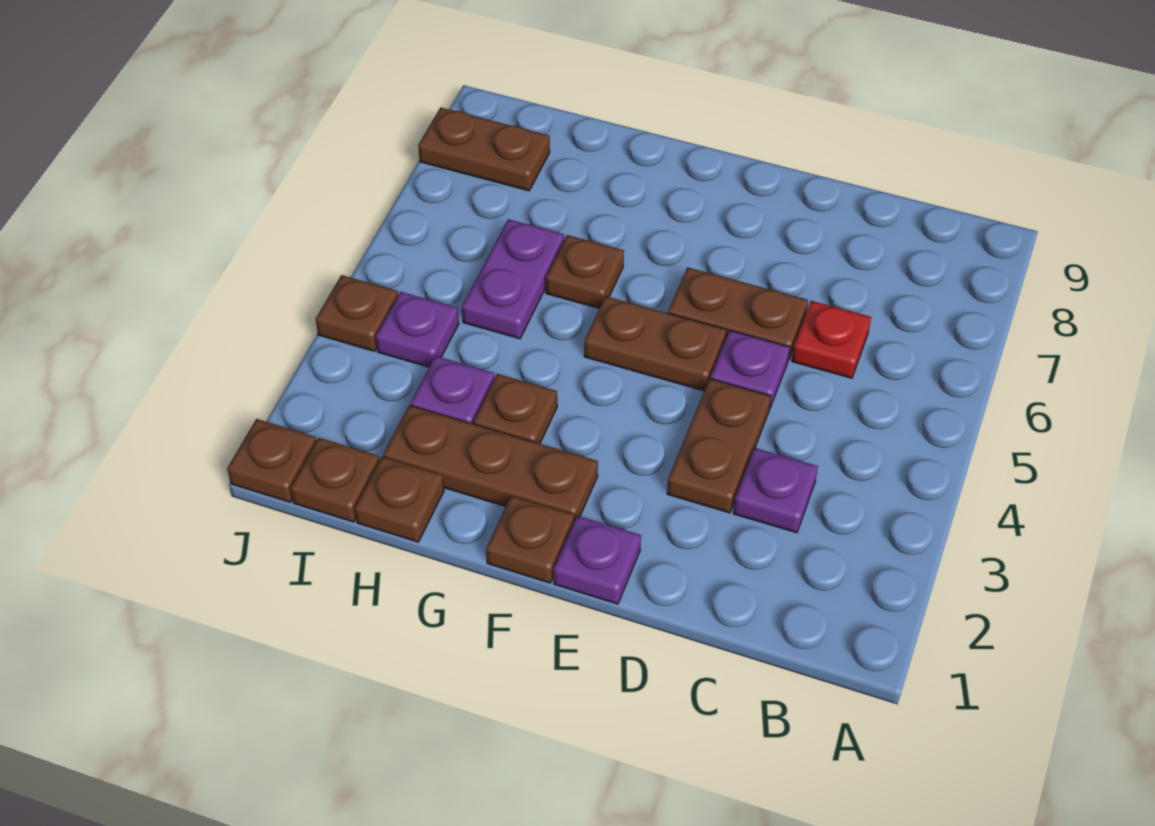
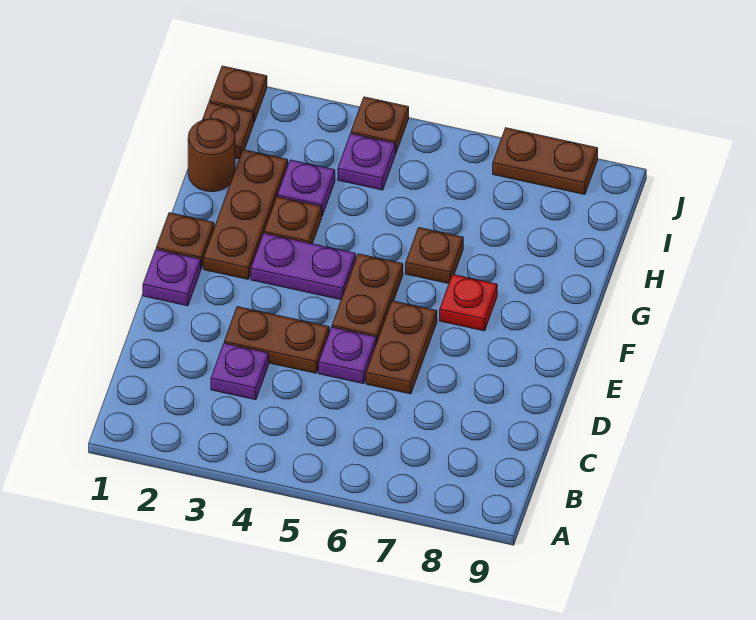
red plate C6 level 1 -> red plate F7 level 1
brown plate H1 level 1 -> brown round brick H1 level 1
purple plate H5:H6 level 1 -> purple plate F3:F4 level 1
brown plate I8:J8 level 1 -> brown plate J7:J8 level 1

